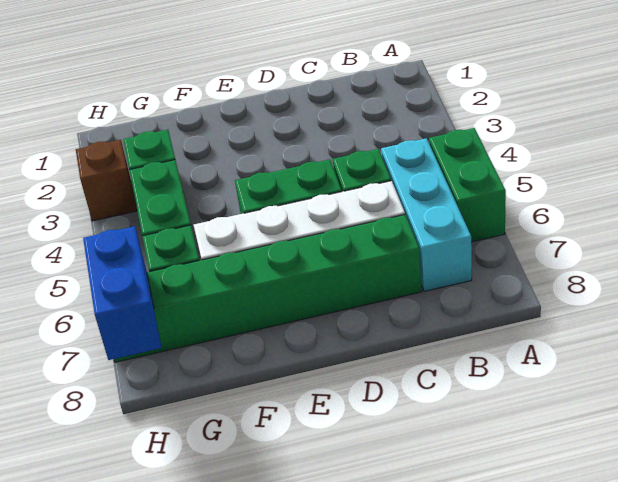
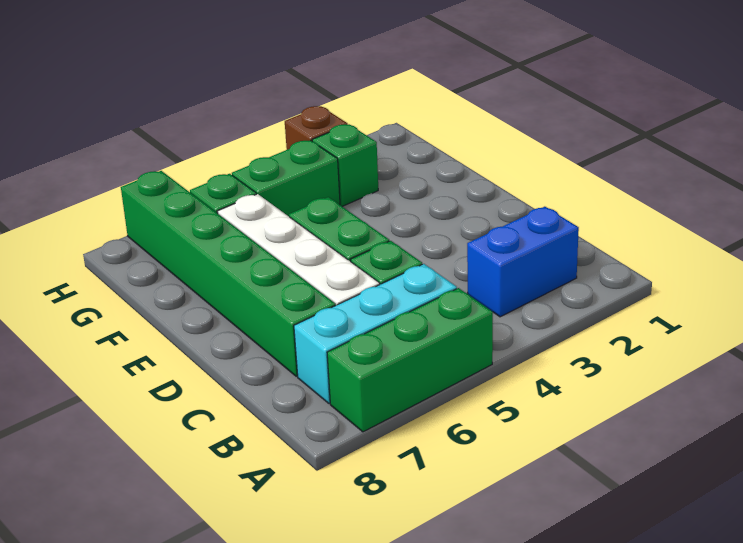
green brick A5:A6 level 1 -> green brick A5:A7 level 1
blue brick H7:H8 level 2 -> blue brick B2:B3 level 1

